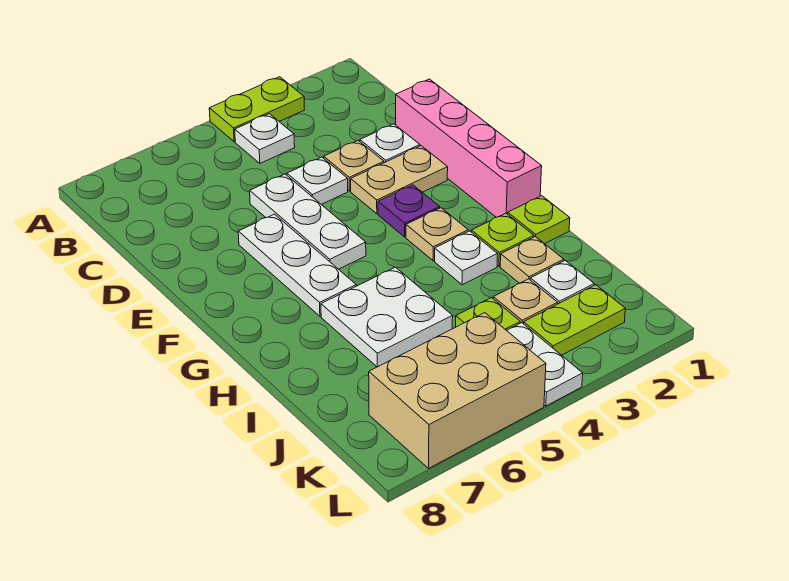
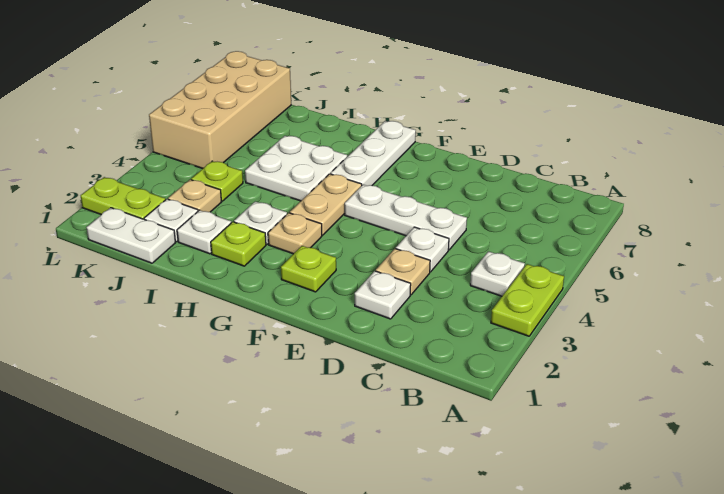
pink brick D1:G1 level 1 -> none
tan plate E2:E3 level 1 -> tan plate G4:G5 level 1
white plate E6:G6 level 1 -> white plate G6:G8 level 1
purple plate F3 level 1 -> none
lime plate H1 level 1 -> lime plate F2 level 1
tan plate I2 level 1 -> white plate I2 level 1
lime plate K2:K3 level 1 -> lime plate K2:L2 level 1
white plate K4:L4 level 1 -> white plate J1:K1 level 1
tan brick K5:L7 level 1 -> tan brick K5:L8 level 1

